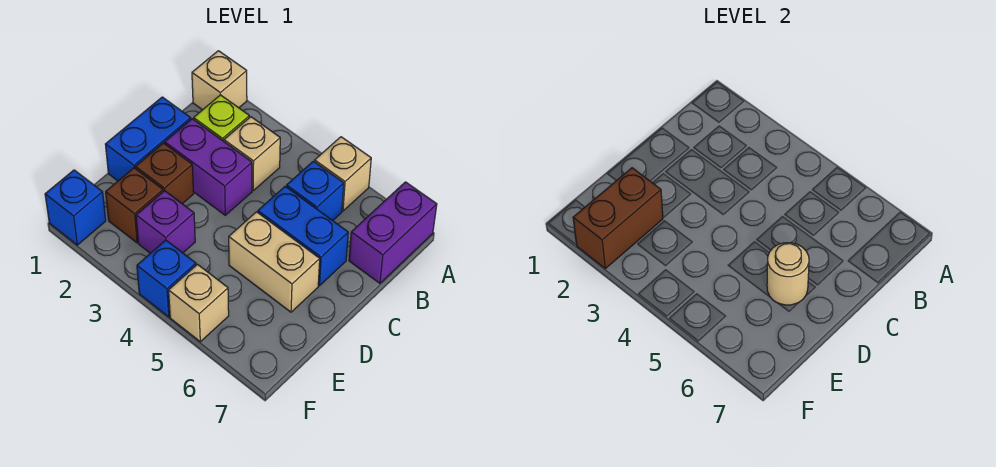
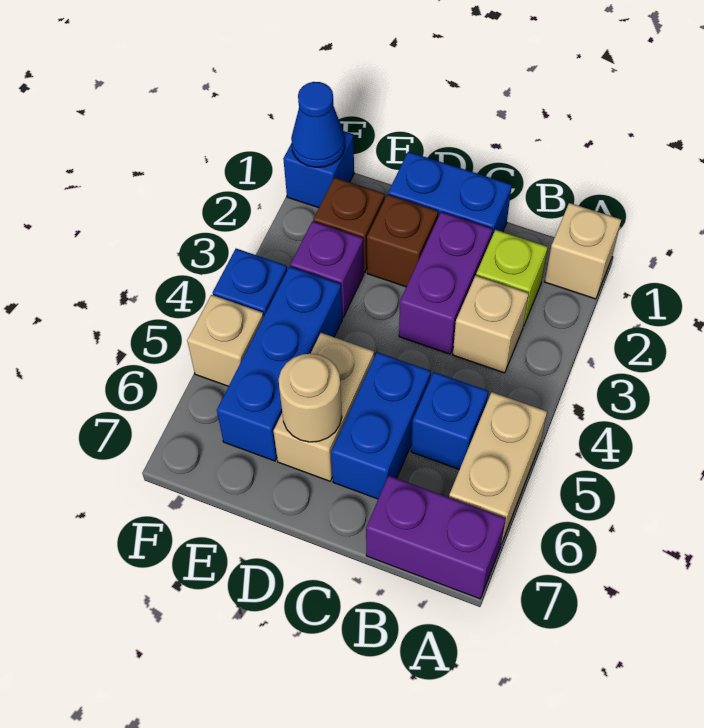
tan brick A5 level 1 -> tan brick A5:A6 level 1
brown brick E2:F2 level 2 -> none
none -> blue brick E4:E6 level 1
none -> blue cone F1 level 2

